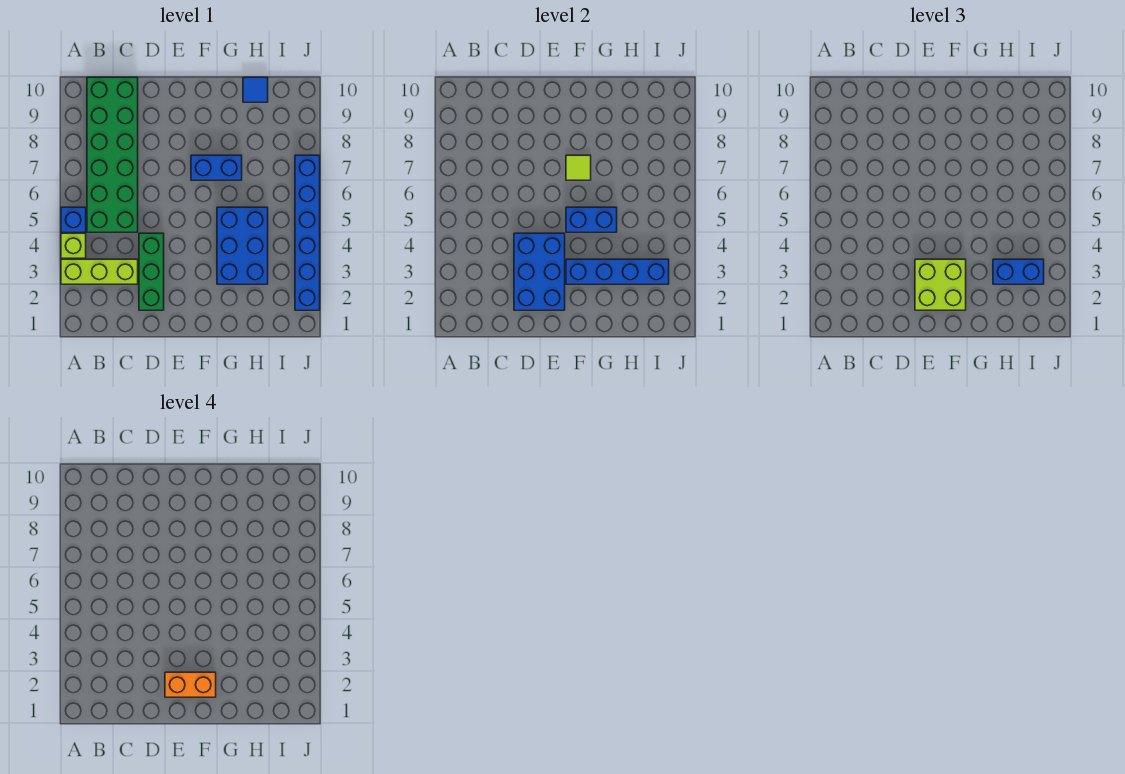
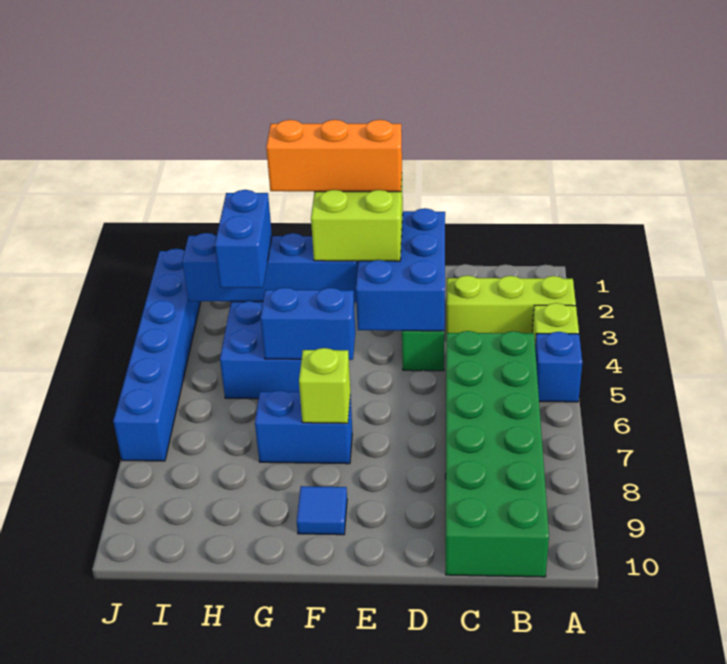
orange brick E2:F2 level 4 -> orange brick E2:G2 level 4
lime tile F7 level 2 -> lime brick F7 level 2
blue brick H3:I3 level 3 -> blue brick H3:H4 level 3
blue tile H10 level 1 -> blue tile F9 level 1

